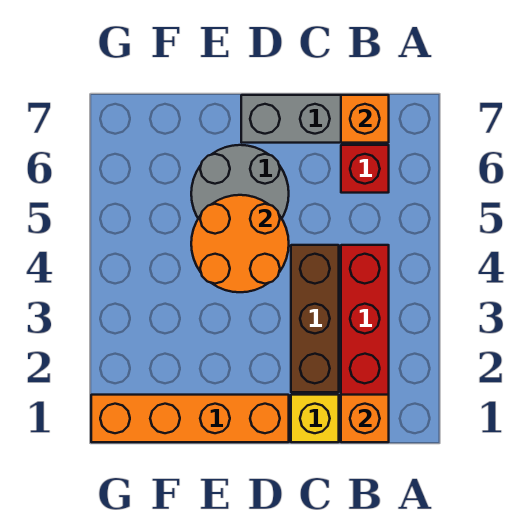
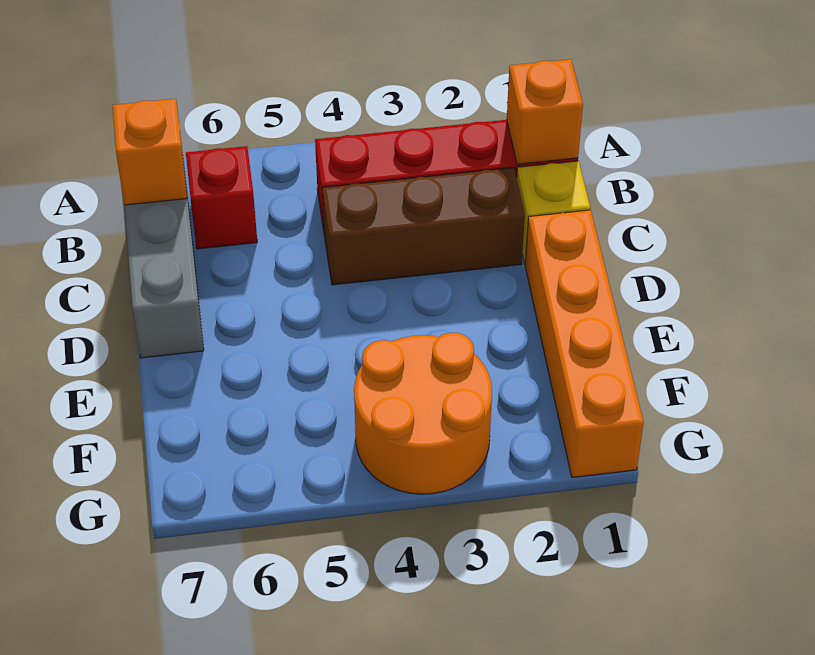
orange round brick D4:E5 level 2 -> orange round brick F3:G4 level 1
grey round brick D5:E6 level 1 -> none

